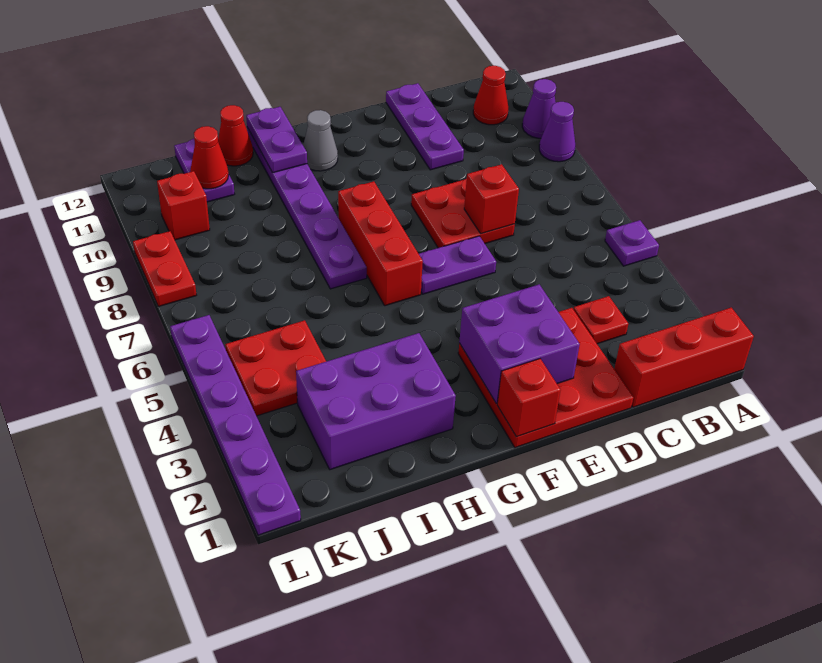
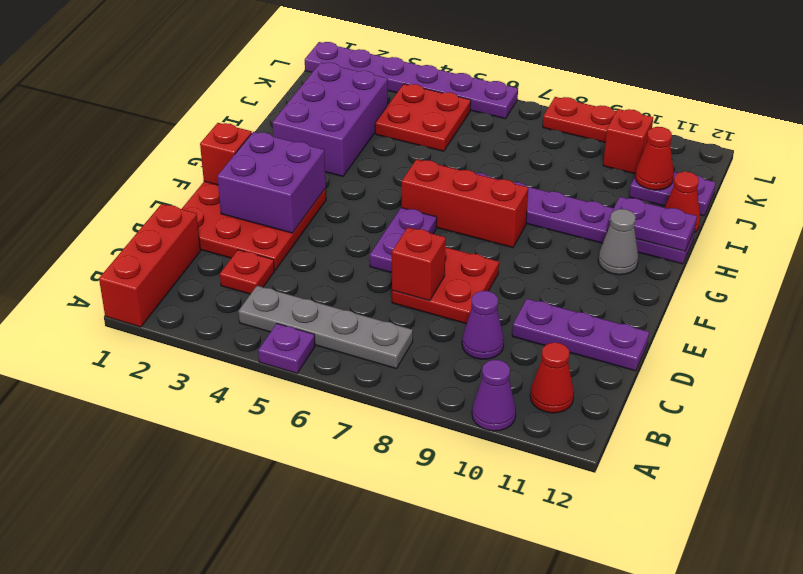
purple cone A9 level 1 -> purple cone C9 level 1
none -> grey plate B4:B7 level 1

